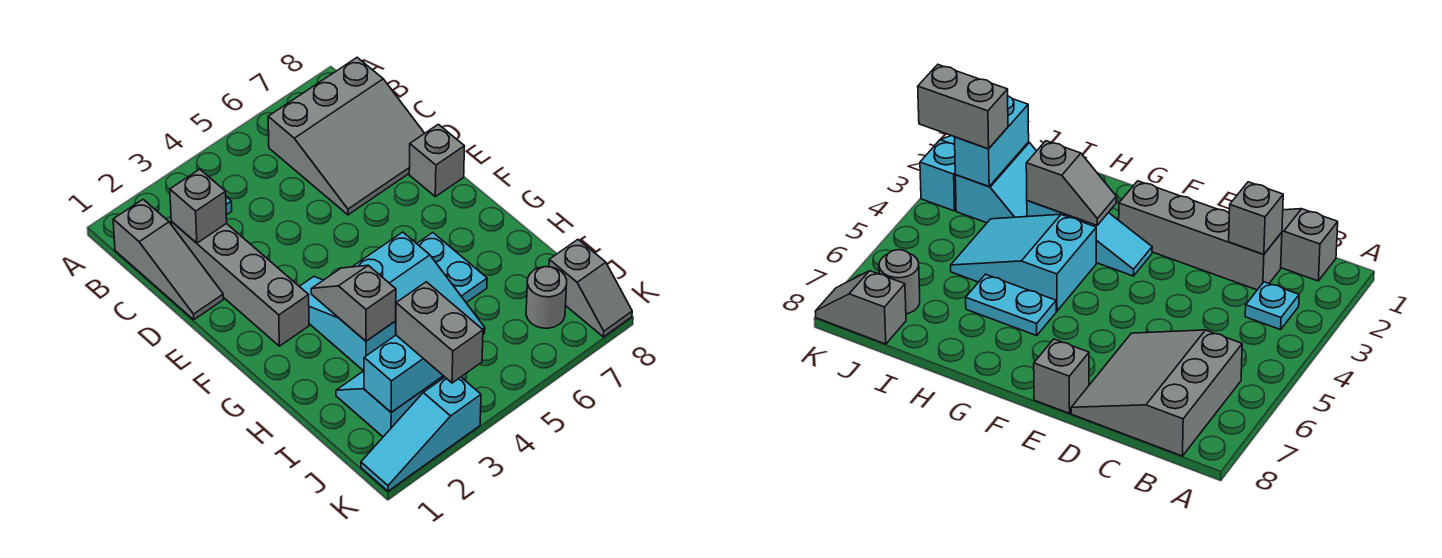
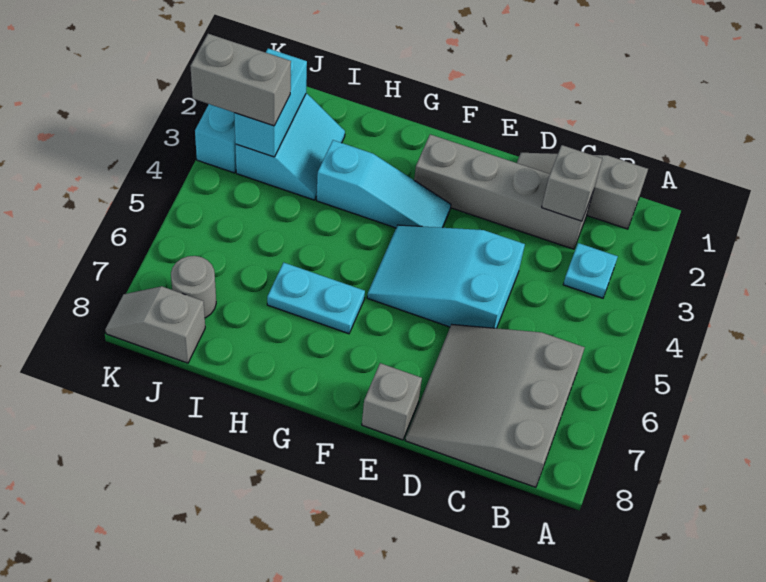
grey slope G3:H3 level 2 top H -> none
cyan slope G4:I5 level 1 top G -> cyan slope D4:F5 level 1 top D

